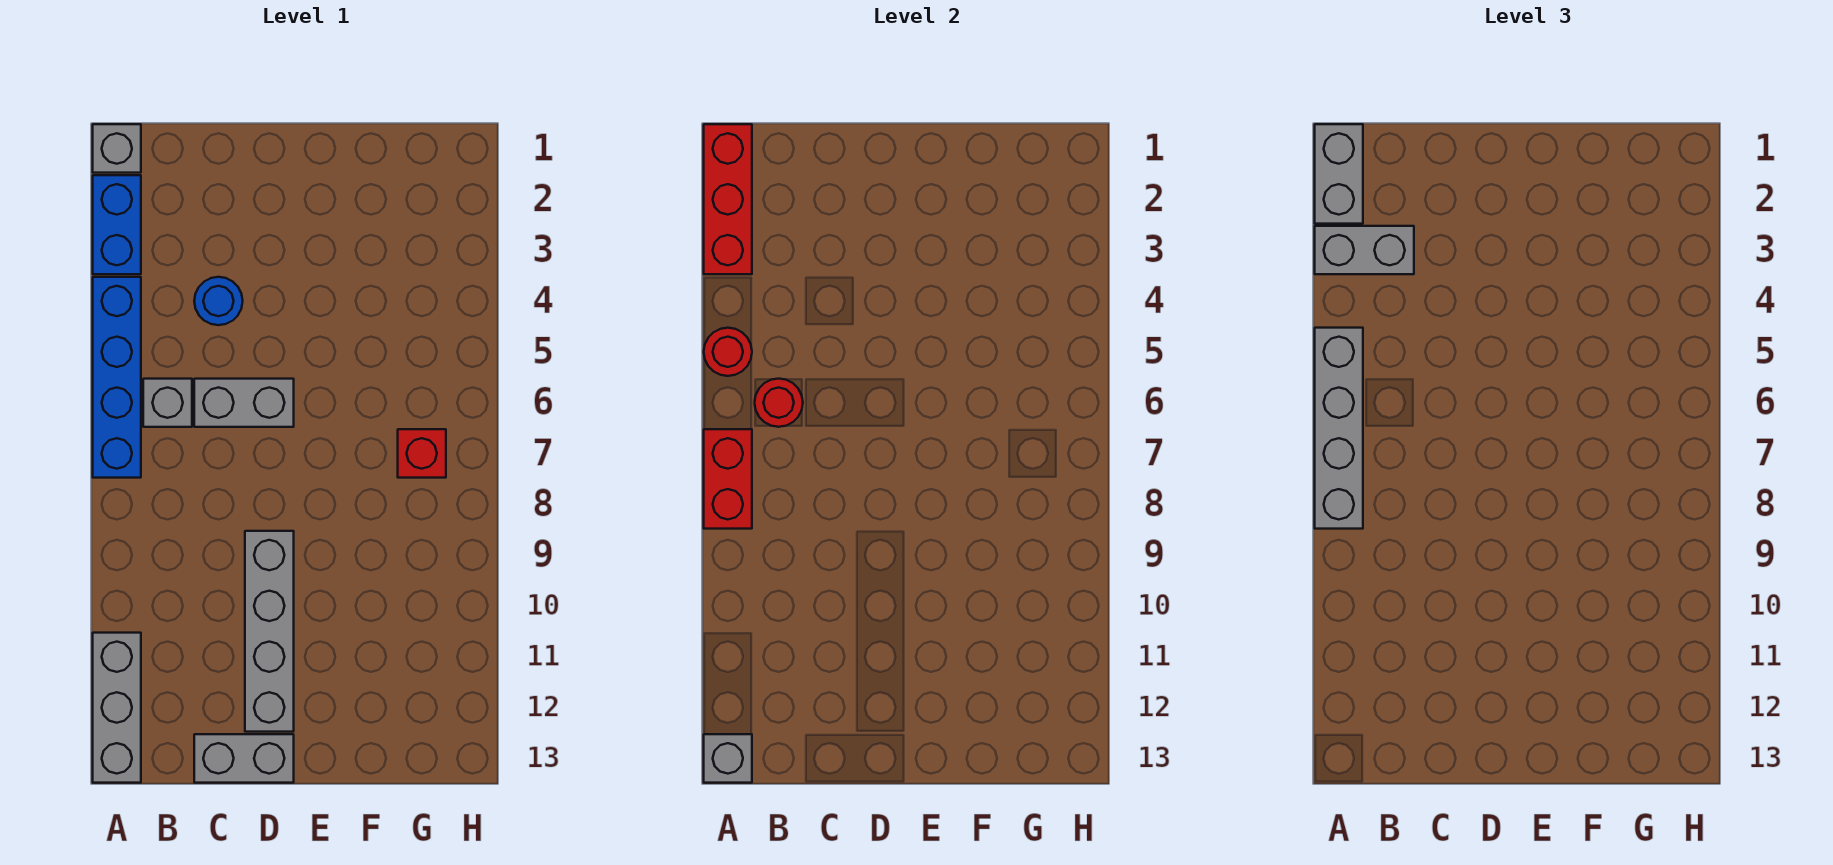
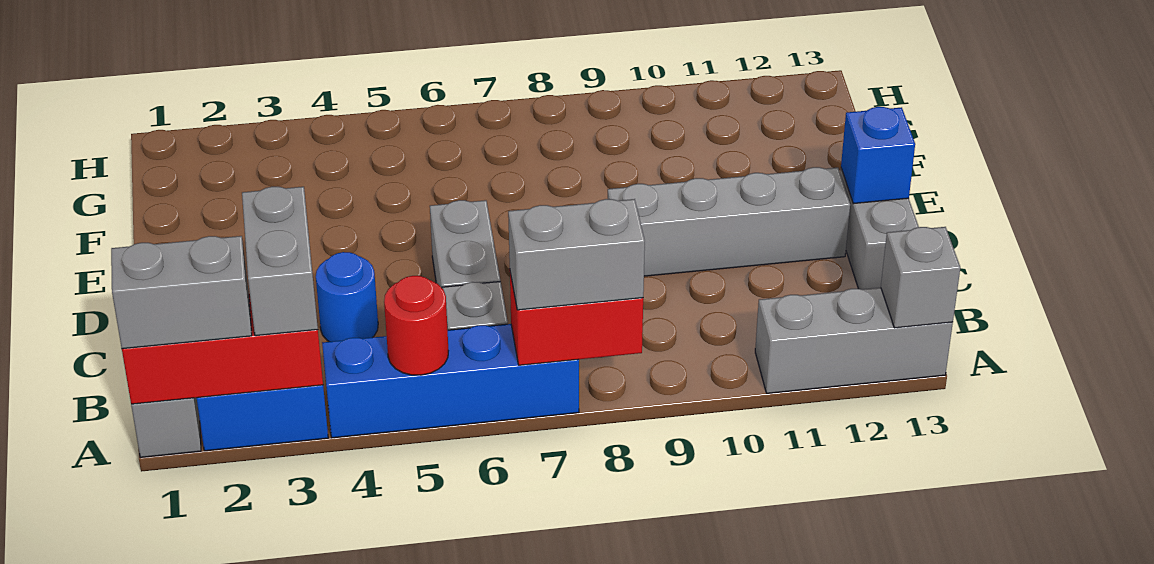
grey brick A5:A8 level 3 -> grey brick A7:A8 level 3
red round brick B6 level 2 -> none
none -> blue brick D13 level 2
red brick G7 level 1 -> none

